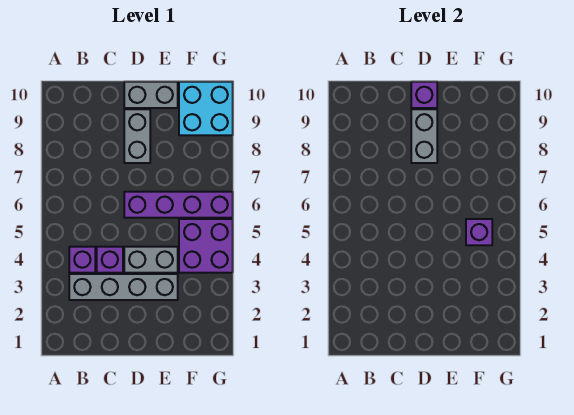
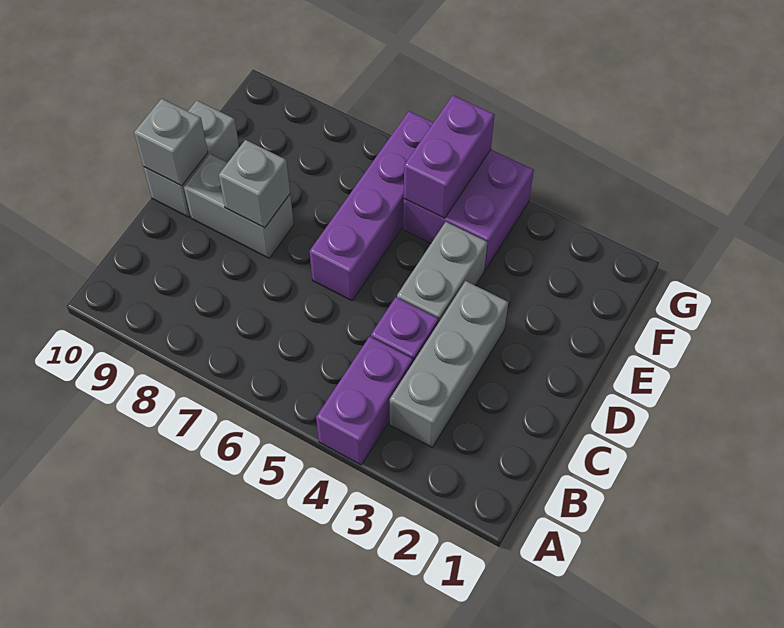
grey brick B3:E3 level 1 -> grey brick B3:D3 level 1
purple brick B4 level 1 -> purple brick A4:B4 level 1
grey brick D8:D9 level 2 -> grey brick D8 level 2
purple brick D10 level 2 -> grey brick D10 level 2
purple brick F5 level 2 -> purple brick F5:G5 level 2
cyan brick F9:G10 level 1 -> none

